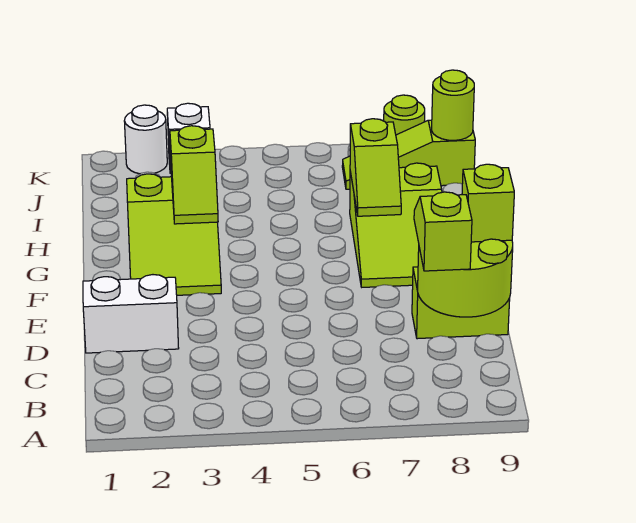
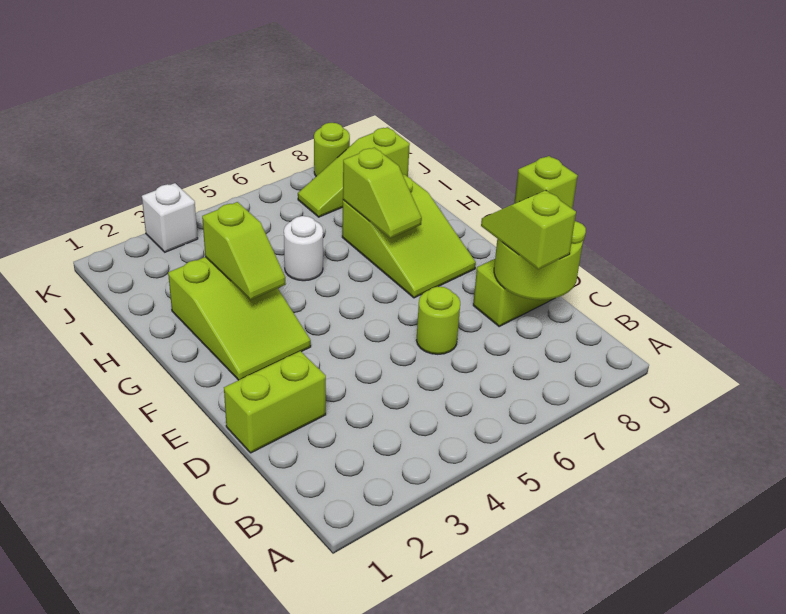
white brick D1:D2 level 1 -> lime brick D1:D2 level 1
lime round brick J9 level 2 -> lime round brick D6 level 1
white round brick K2 level 1 -> white round brick H5 level 1

